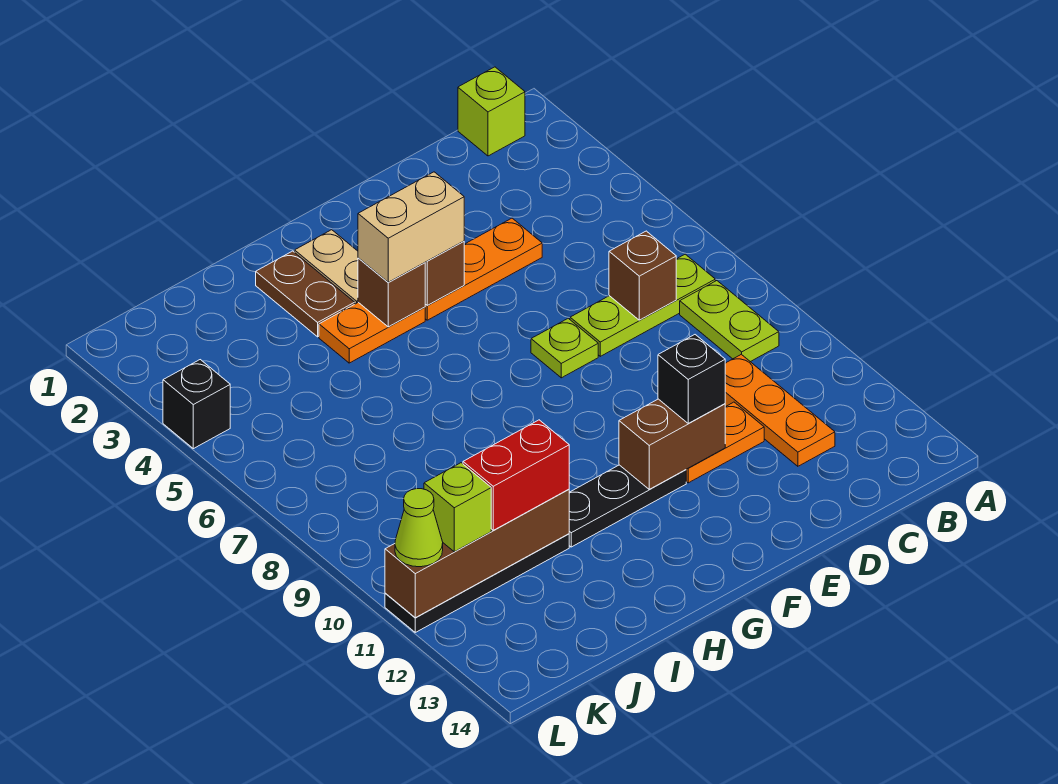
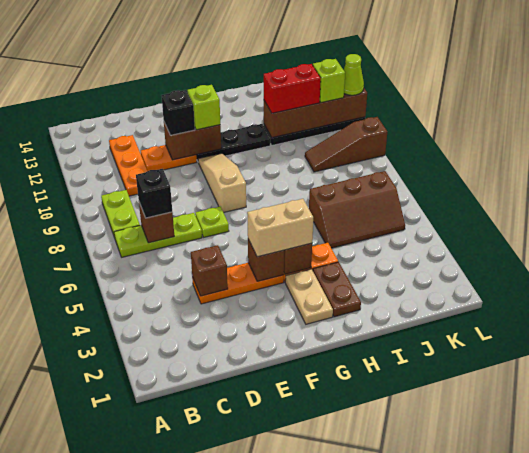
lime brick B1 level 1 -> lime brick F11 level 3
none -> brown brick D4 level 2
none -> tan slope F8:F10 level 1 top 8
none -> brown slope I5:K6 level 1 top 6
none -> brown slope J9:L9 level 1 top L
black brick L4 level 1 -> black brick C7 level 3

